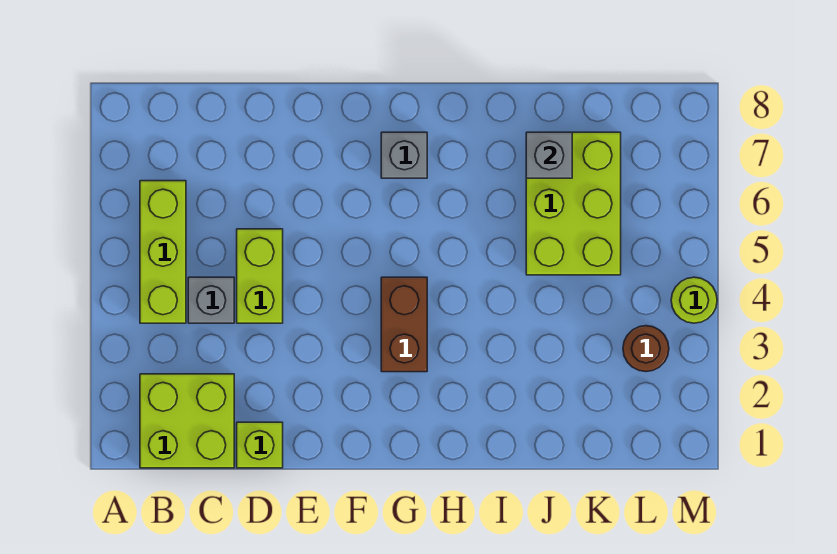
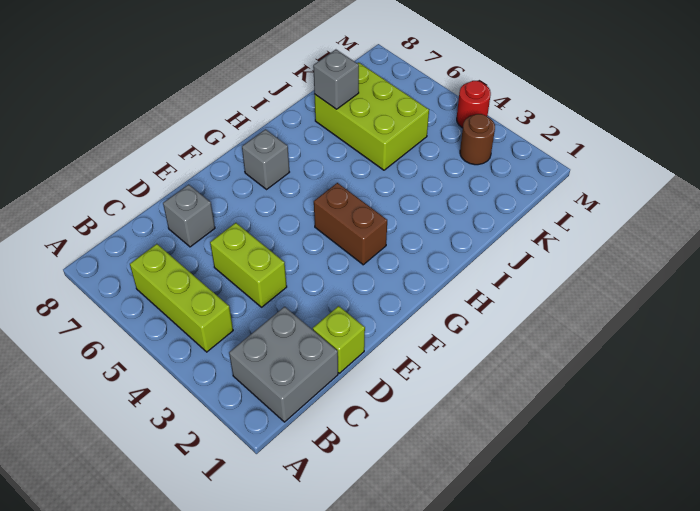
lime brick B1:C2 level 1 -> grey brick B1:C2 level 1
grey brick C4 level 1 -> grey brick D7 level 1
lime round brick M4 level 1 -> red round brick M4 level 1

